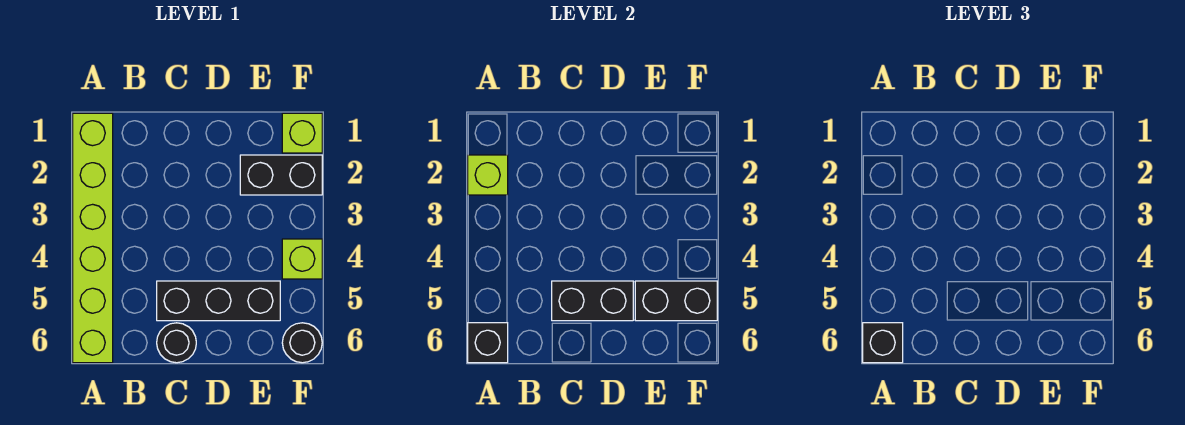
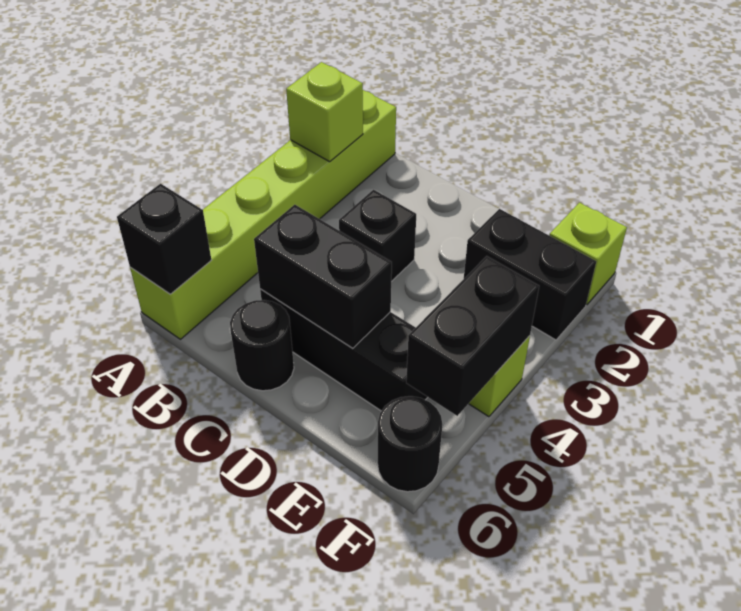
black brick A6 level 3 -> black brick C3 level 1
black brick E5:F5 level 2 -> black brick F4:F5 level 2

